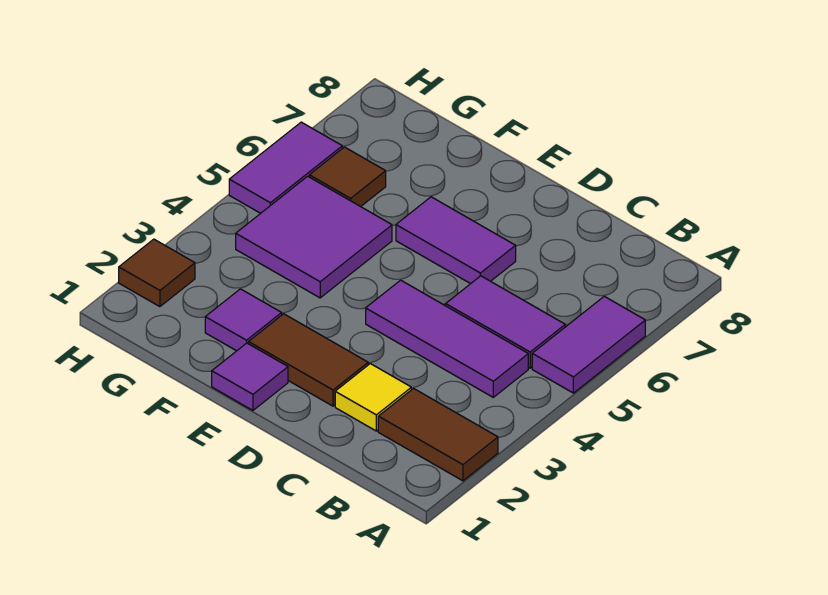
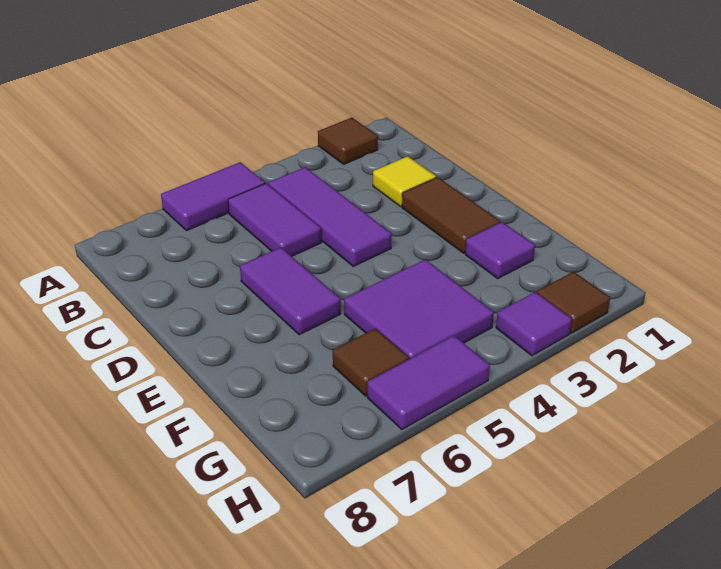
brown tile A2:B2 level 1 -> brown tile A2 level 1
purple tile E1 level 1 -> purple tile H3 level 1

